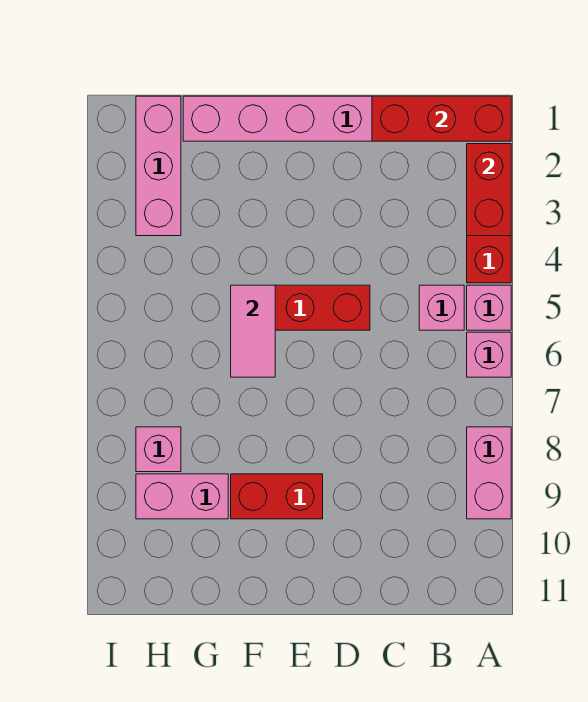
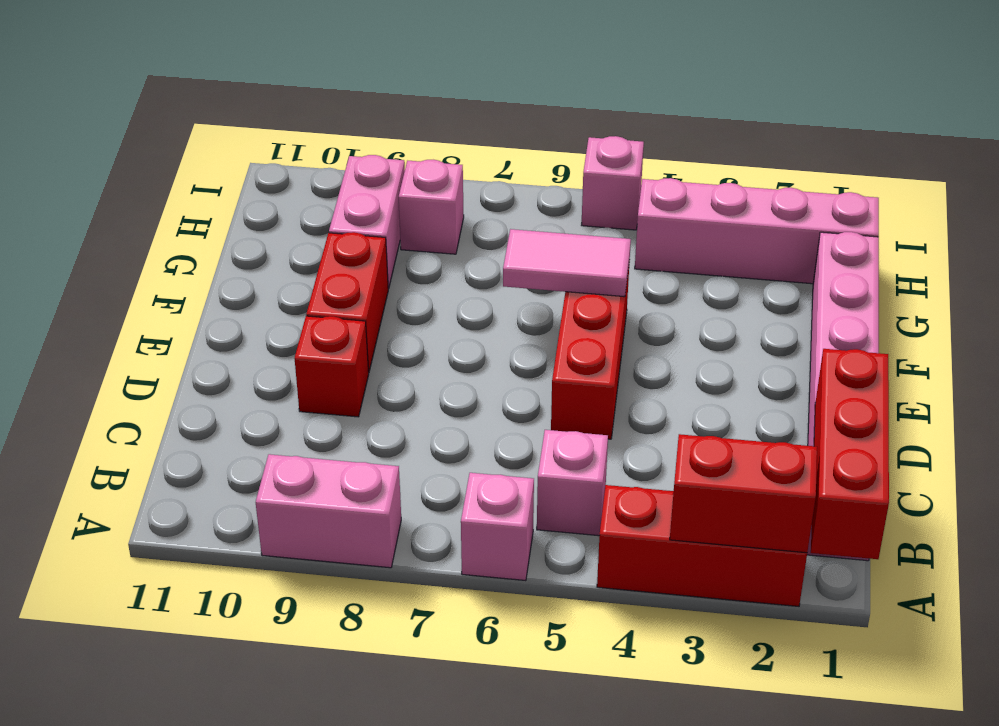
pink brick A5 level 1 -> pink brick I5 level 1
none -> red brick D9 level 1
pink brick H1:H3 level 1 -> pink brick H1:H4 level 1

